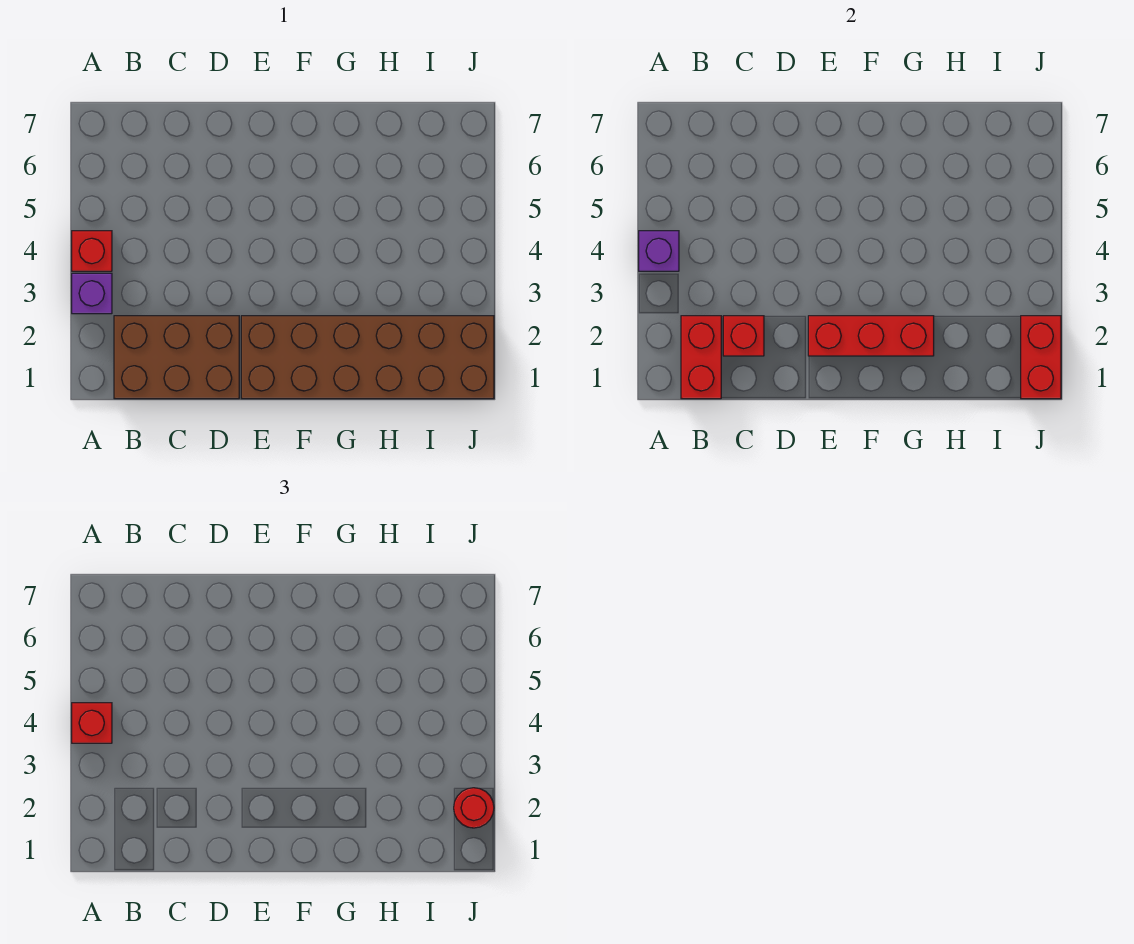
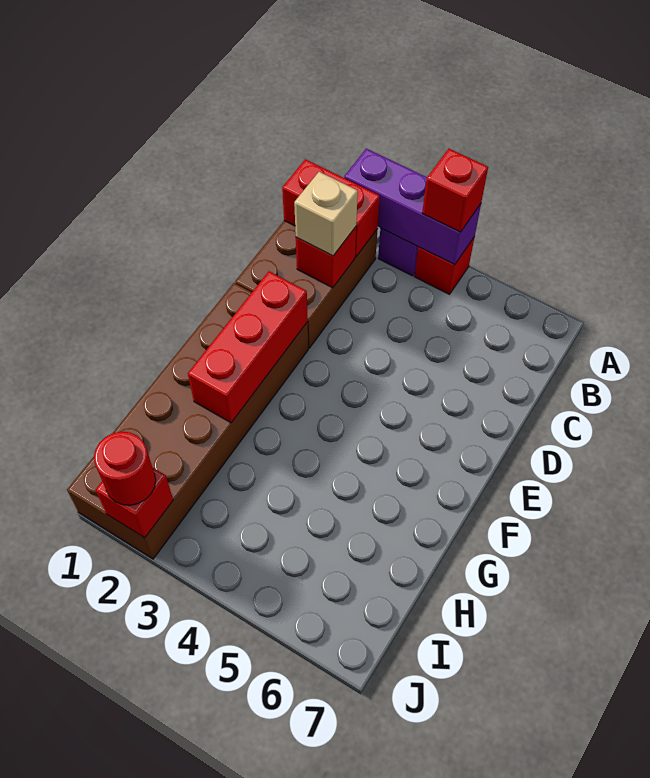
purple brick A4 level 2 -> purple brick A2:A4 level 2
none -> tan brick C2 level 3
red brick J1:J2 level 2 -> red brick J2 level 2

